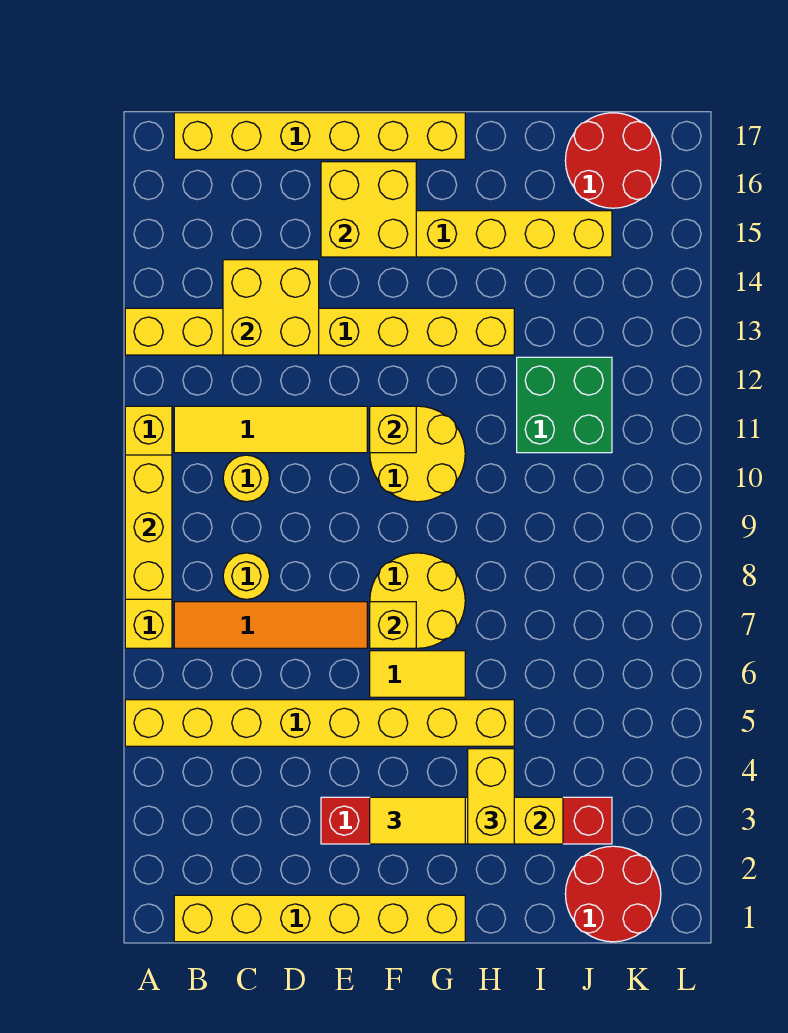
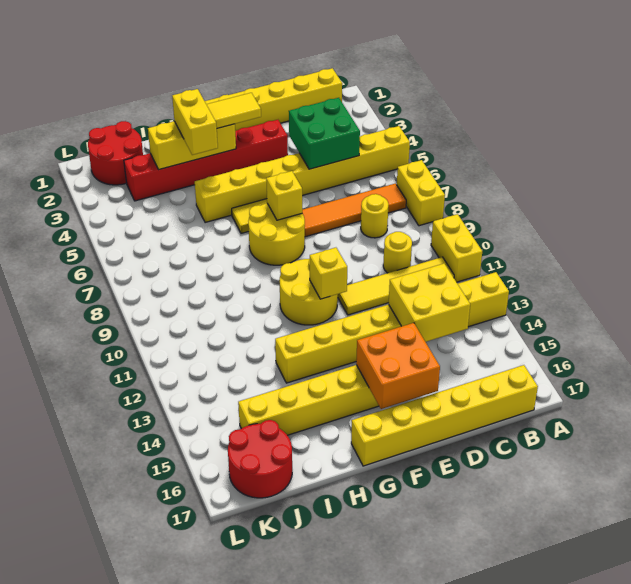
yellow brick A8:A10 level 2 -> none
yellow brick E15:F16 level 2 -> orange brick E15:F16 level 2
green brick I11:J12 level 1 -> green brick C4:D5 level 2

